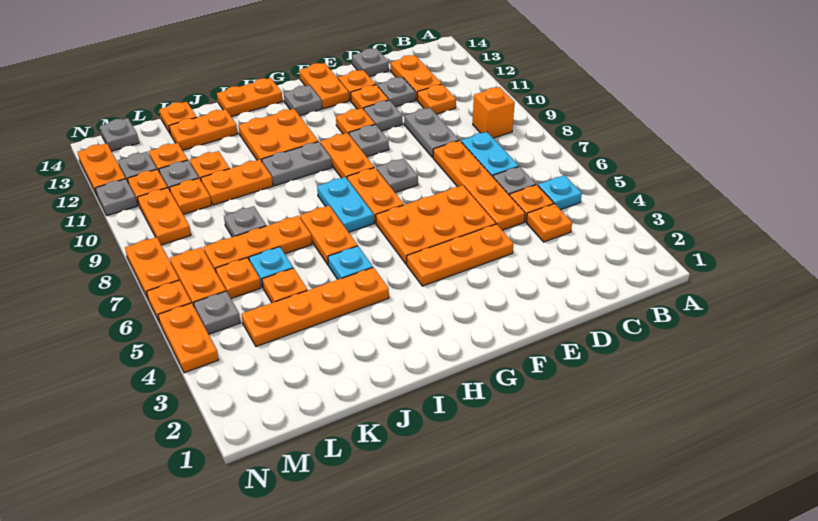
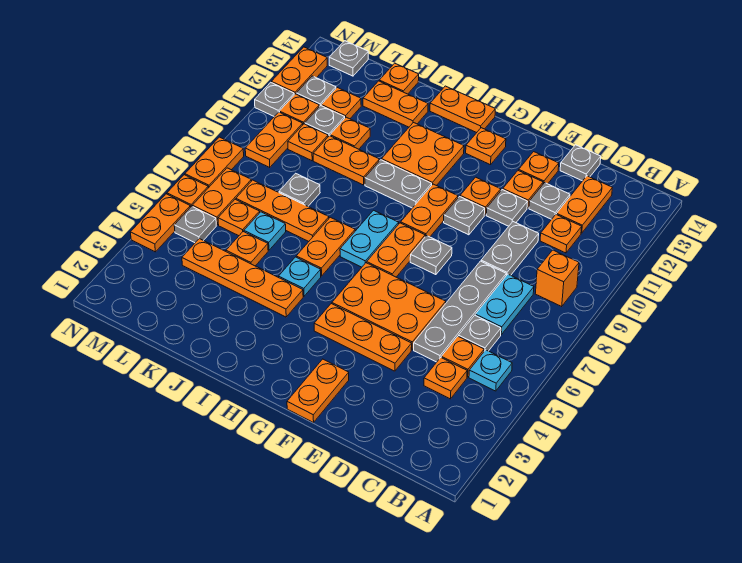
orange plate D5:D8 level 1 -> grey plate D5:D8 level 1
orange plate F13:F14 level 1 -> orange plate F1:F2 level 1
grey plate G13 level 1 -> orange plate G13 level 1

